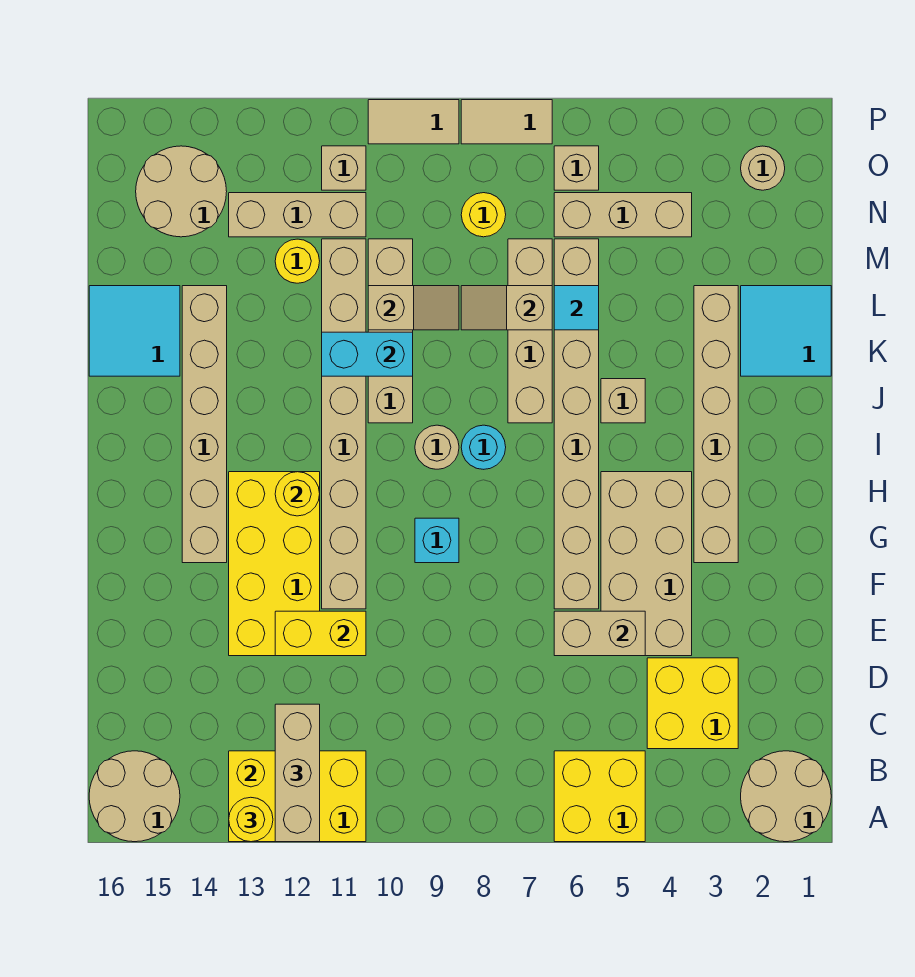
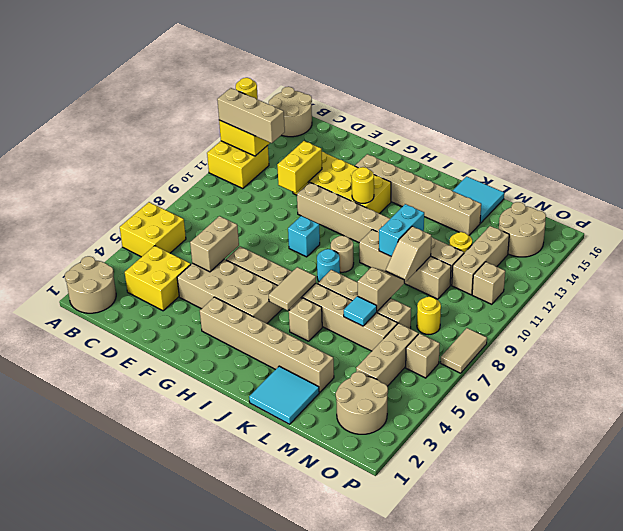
tan round brick O2 level 1 -> tan round brick N2:O3 level 1
tan tile P9:P10 level 1 -> tan tile I5:I6 level 2

